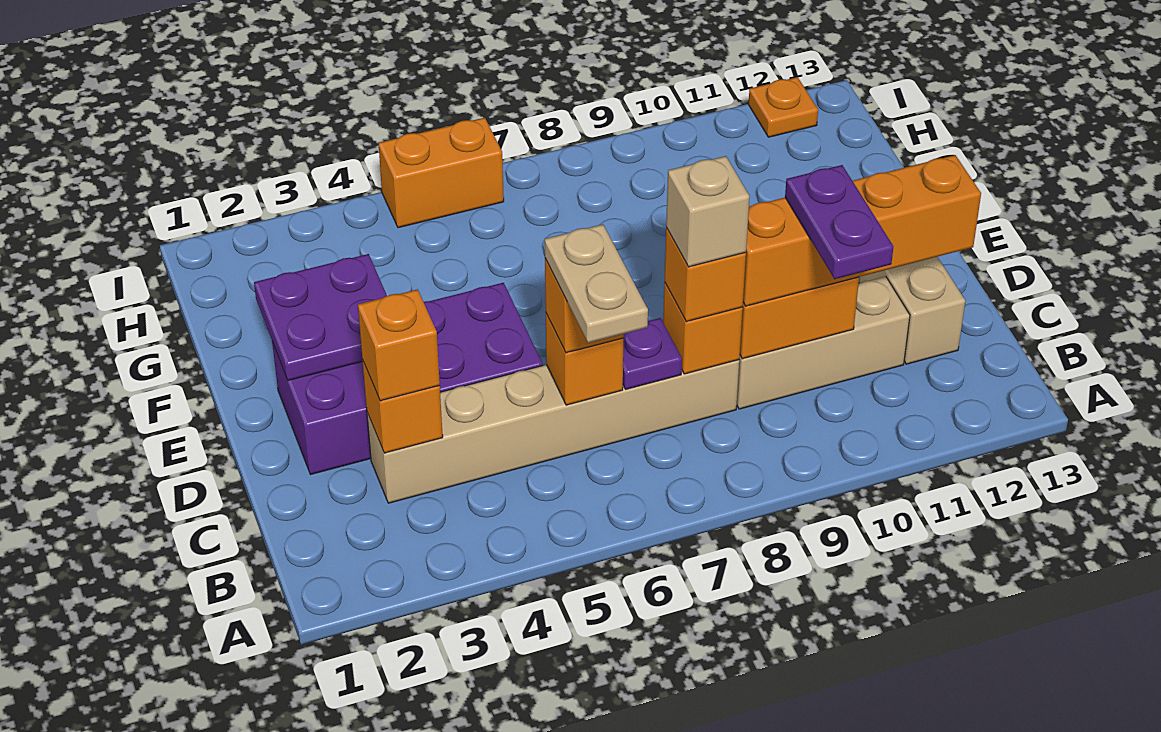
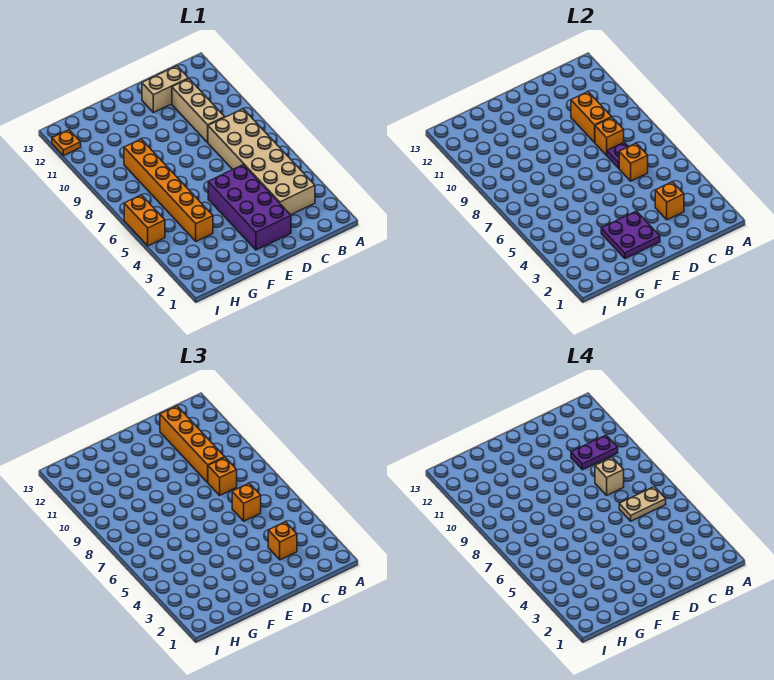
tan brick C3:C8 level 1 -> tan brick B3:C8 level 1
none -> orange brick G4:G9 level 1

